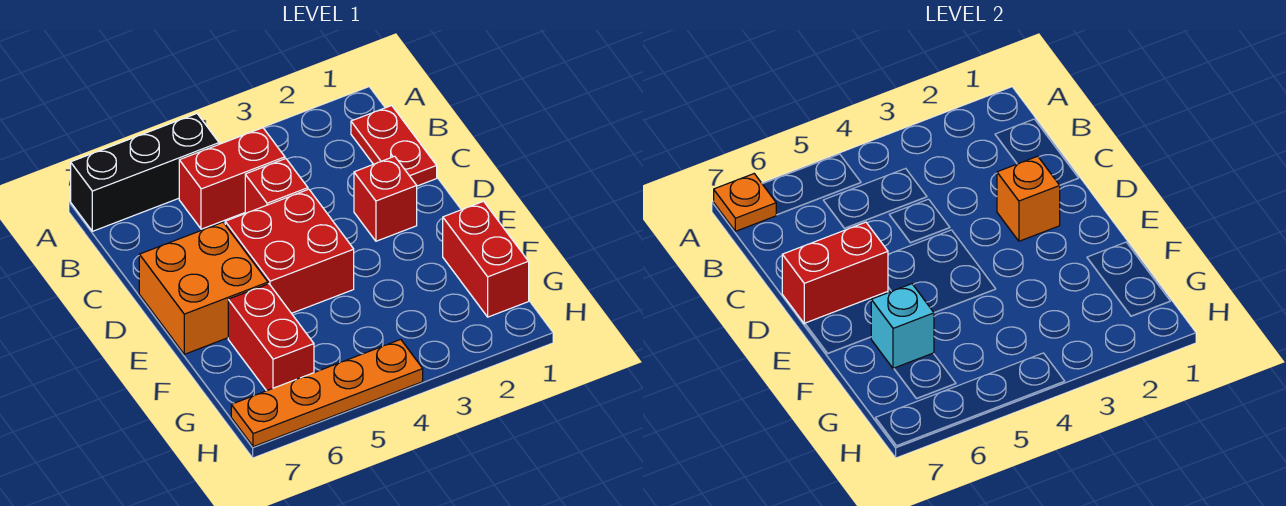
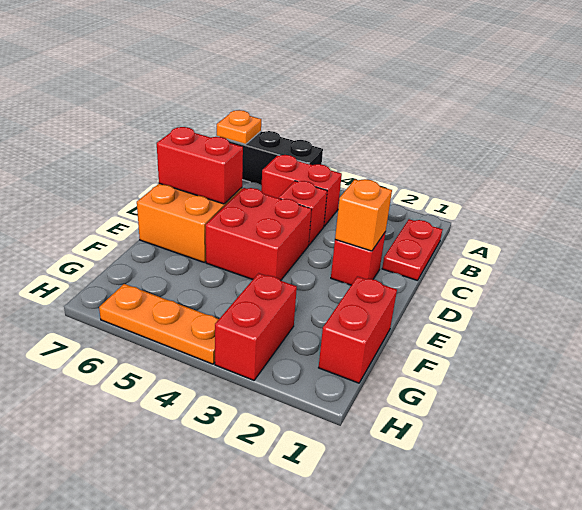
red brick F6:G6 level 1 -> red brick G3:H3 level 1
cyan brick F6 level 2 -> none
orange plate H4:H7 level 1 -> orange plate H4:H6 level 1

